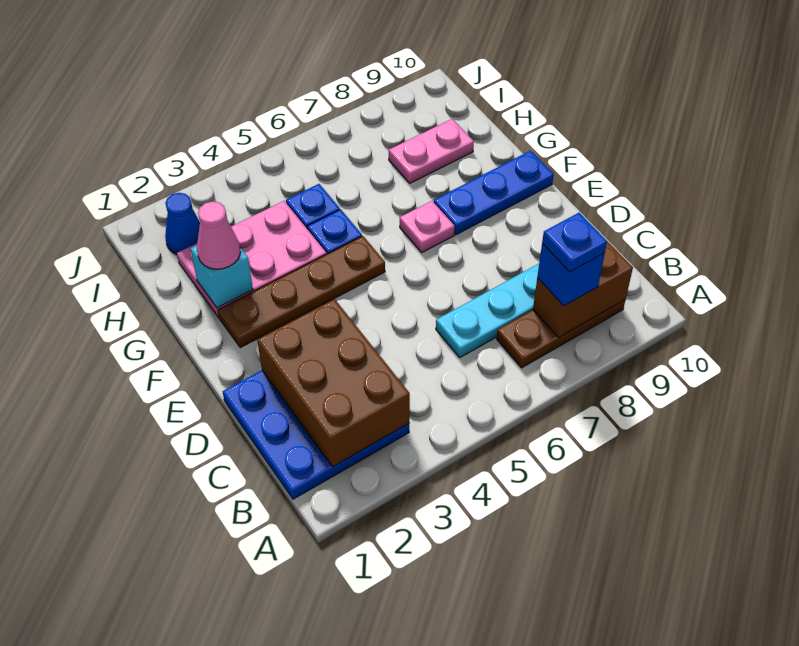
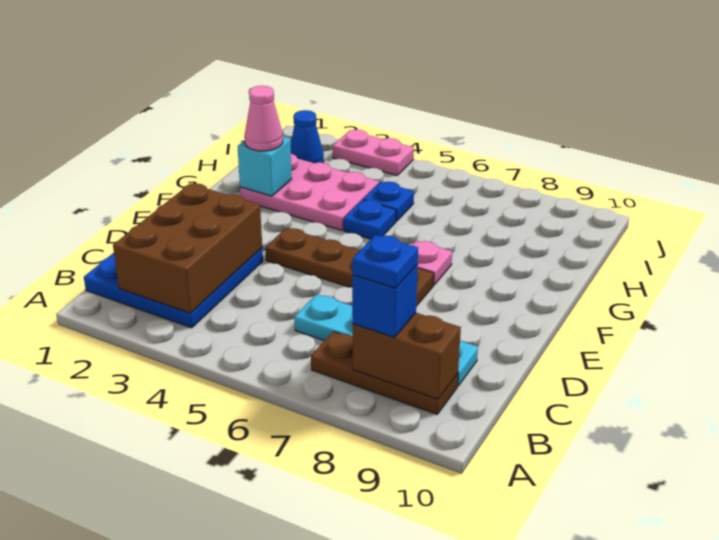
brown plate F2:F5 level 1 -> brown plate E4:E7 level 1
blue plate F8:F10 level 1 -> none
pink plate H8:H9 level 1 -> pink plate J3:J4 level 1

